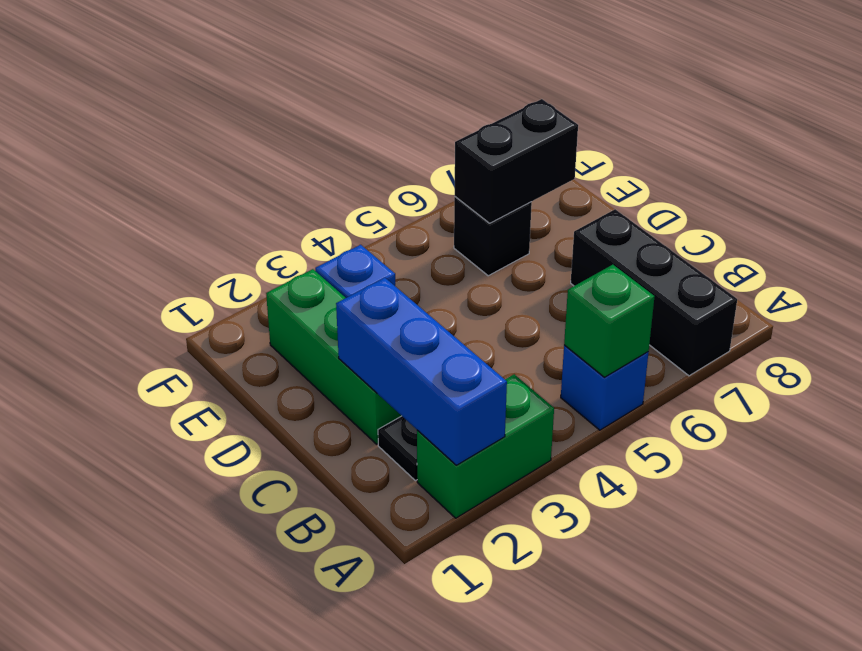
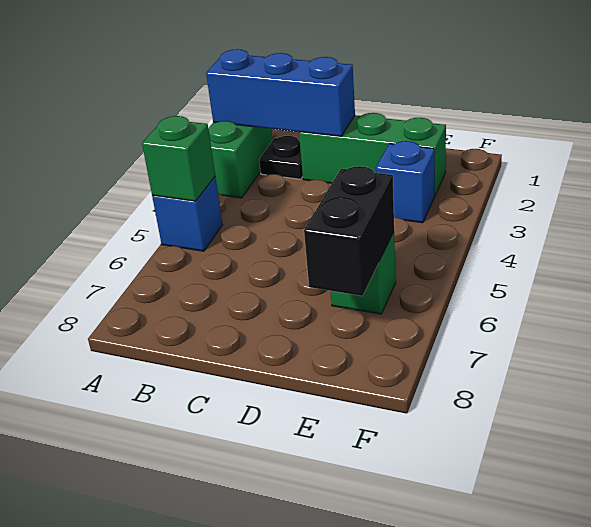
black brick A7:C7 level 1 -> none
black brick E6 level 1 -> green brick E6 level 1

